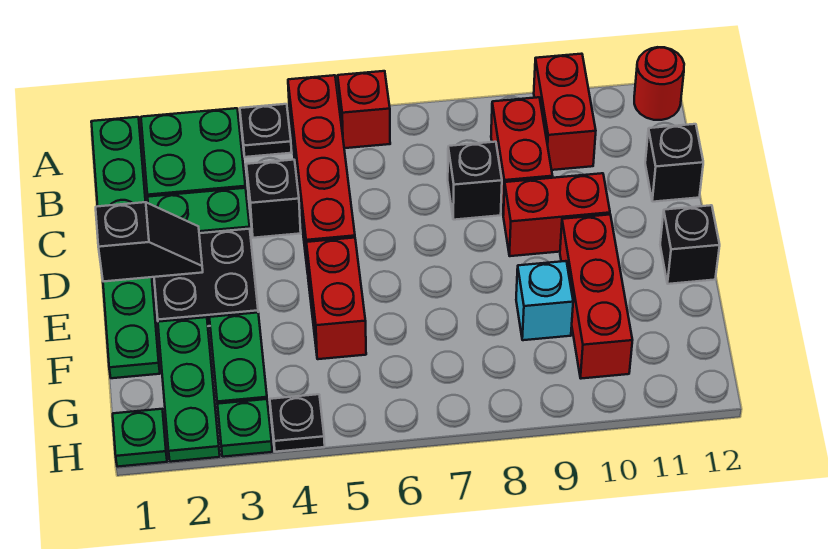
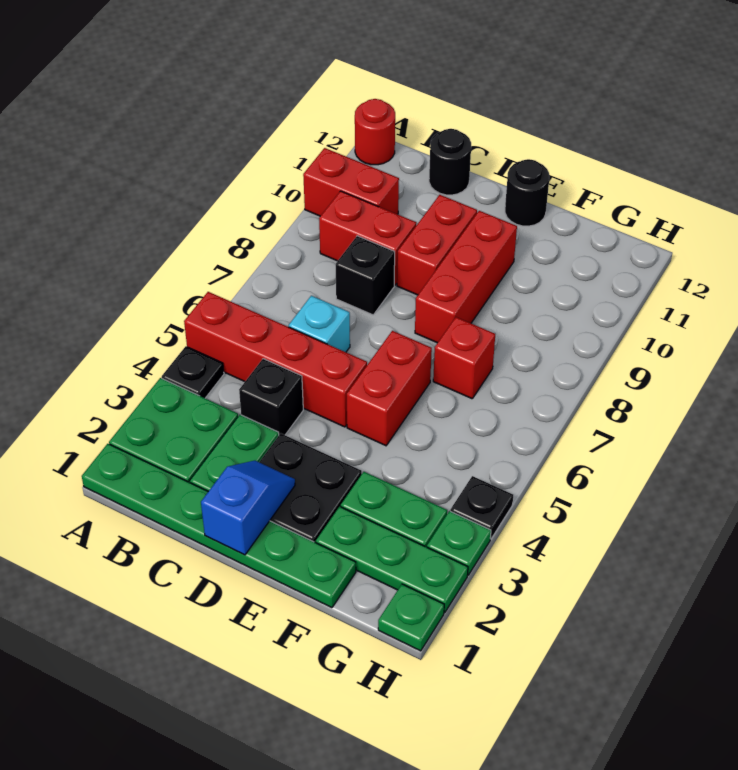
red brick A6 level 1 -> red brick F7 level 1
black brick C12 level 1 -> black round brick C12 level 1
black slope D1:D2 level 2 top 1 -> blue slope D1:D2 level 2 top 1
red brick E5:F5 level 1 -> red brick E5:E6 level 1
red brick E10:G10 level 1 -> red brick E8:E10 level 1
black brick E12 level 1 -> black round brick E12 level 1
cyan brick F9 level 1 -> cyan brick C6 level 1

